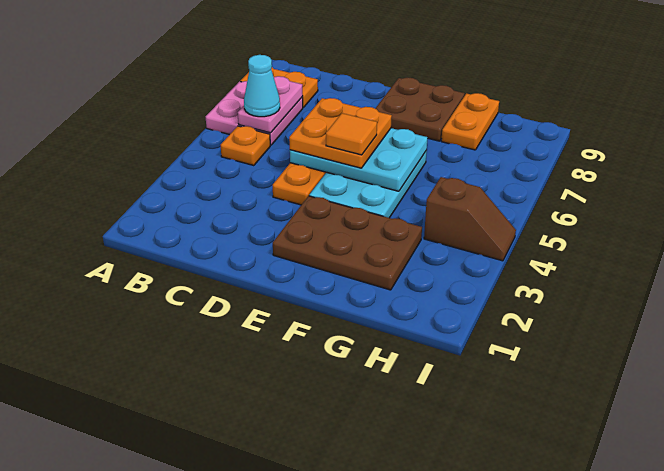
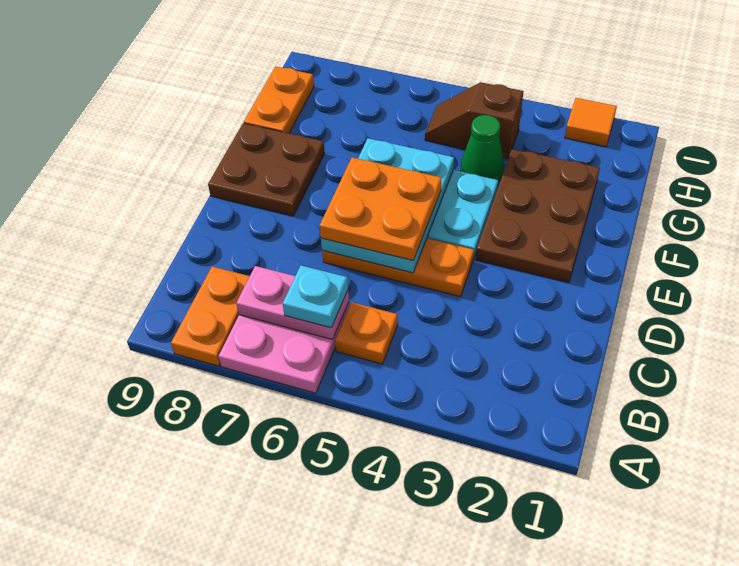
cyan cone B6 level 3 -> cyan plate B6 level 3
orange tile E5 level 4 -> orange tile I2 level 1
none -> green cone G4 level 1
orange plate G8:G9 level 1 -> orange plate G9:H9 level 1
brown slope H4:I4 level 1 top H -> brown slope H4:H5 level 1 top 4

